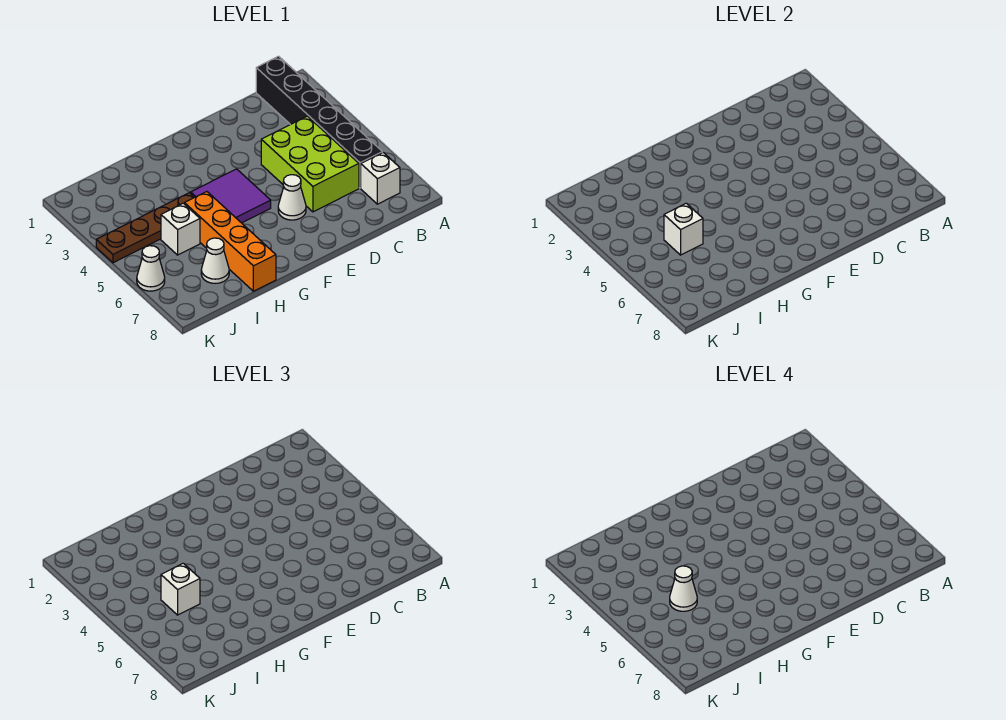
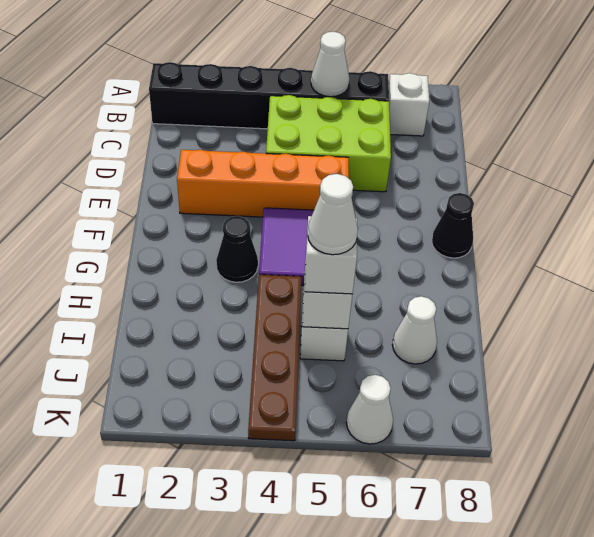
white cone E6 level 1 -> white cone B5 level 2
none -> black cone F8 level 1
none -> black cone G3 level 1
orange brick H5:H8 level 1 -> orange brick E2:E5 level 1

